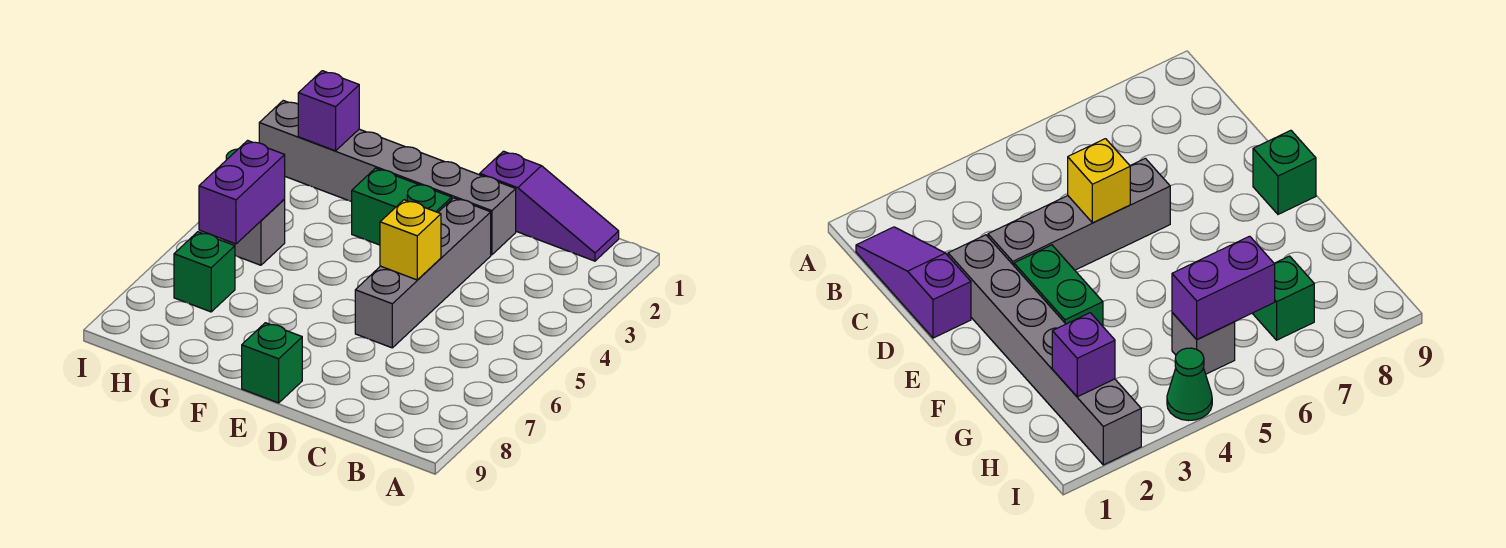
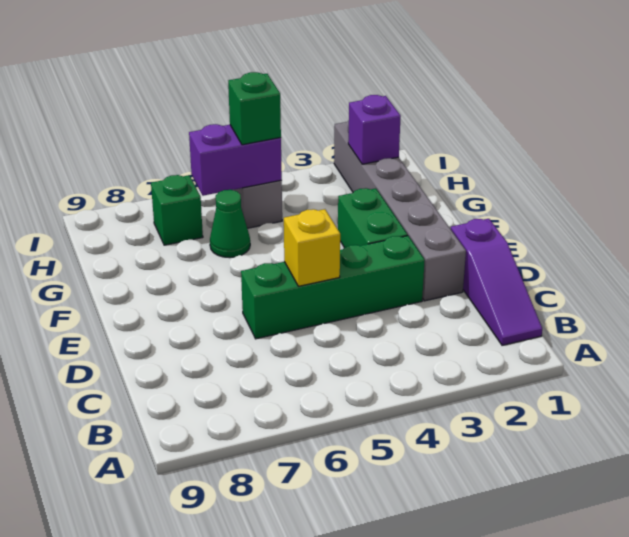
grey brick D3:D6 level 1 -> green brick D3:D6 level 1
green brick E9 level 1 -> green brick H5 level 3
green cone I4 level 1 -> green cone G6 level 1

